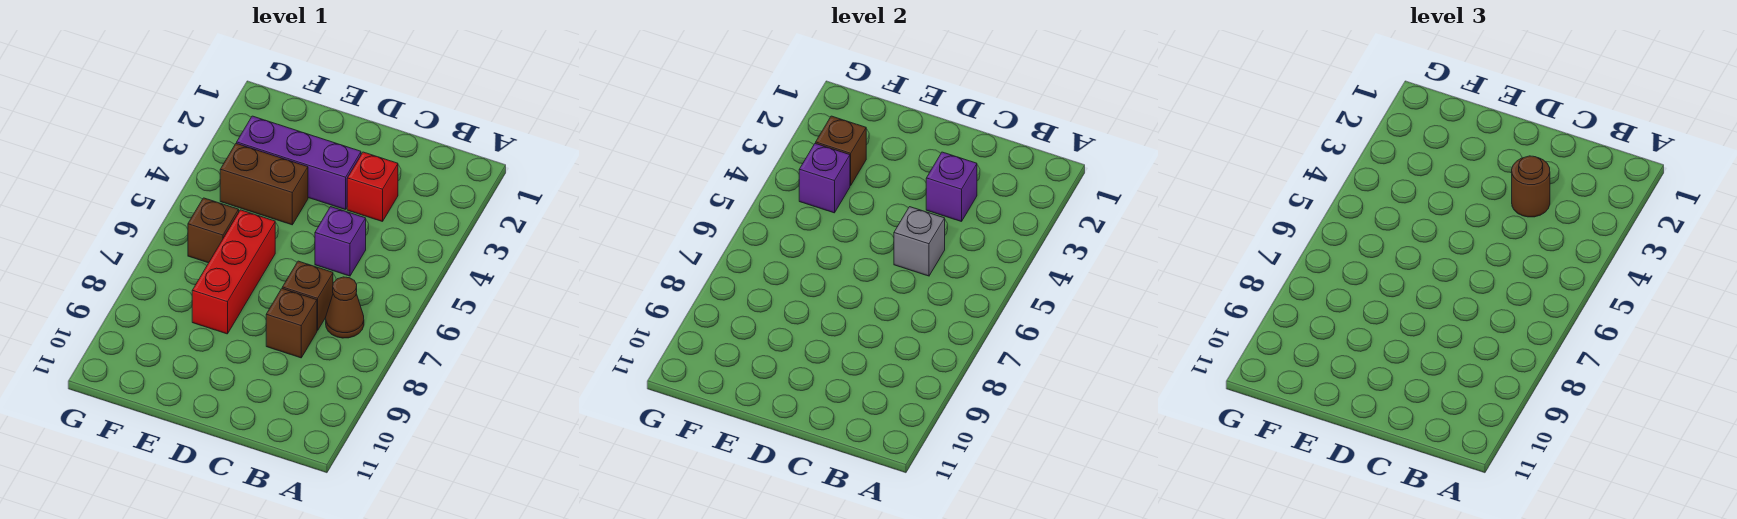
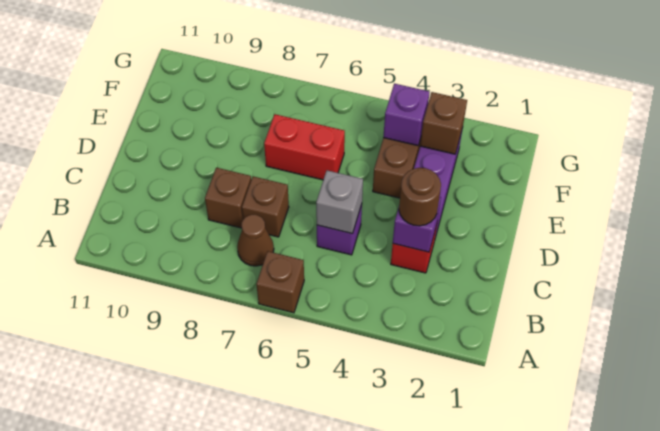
red brick E6:E8 level 1 -> red brick E6:E7 level 1
brown brick F6 level 1 -> brown brick A6 level 1

